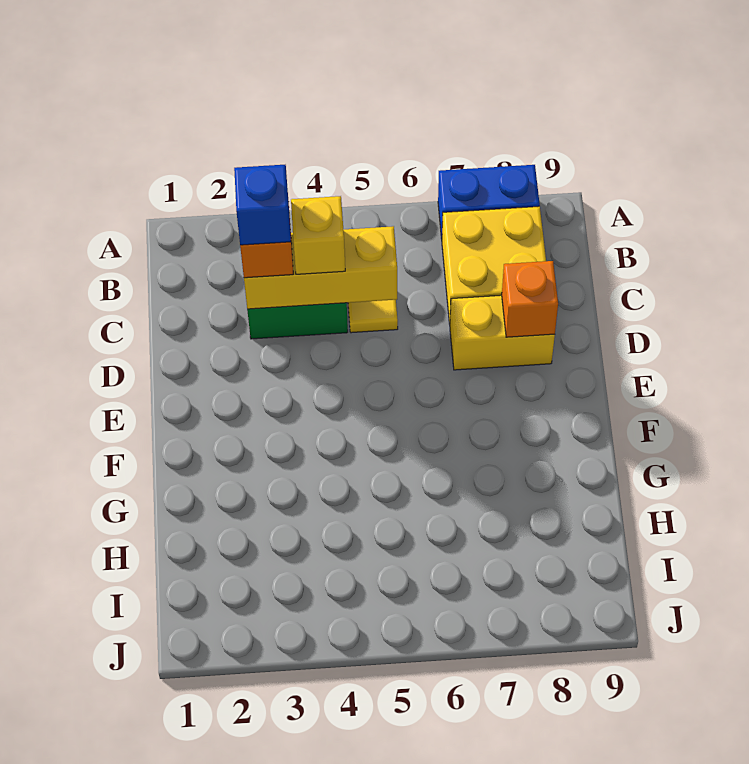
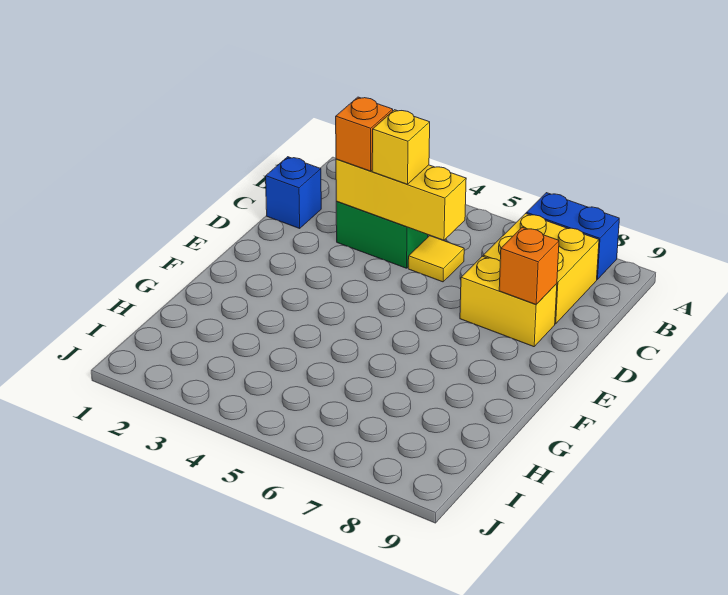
blue brick C3 level 4 -> blue brick C1 level 1

